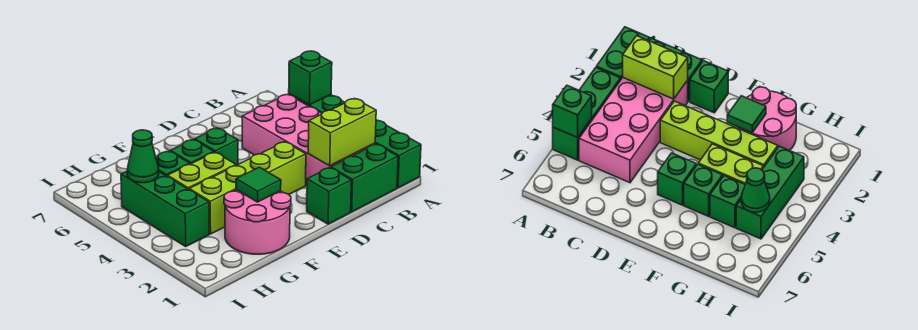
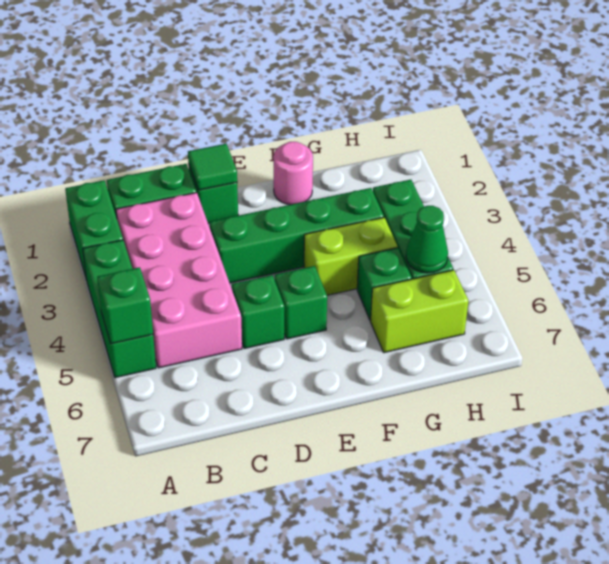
lime brick B2:C2 level 2 -> lime brick G6:H6 level 1
lime brick D3:G3 level 1 -> green brick D3:G3 level 1
pink round brick F1:G2 level 1 -> pink round brick F1 level 1
green tile F2 level 2 -> green tile D1 level 2
green brick F5 level 1 -> green brick D5 level 1

